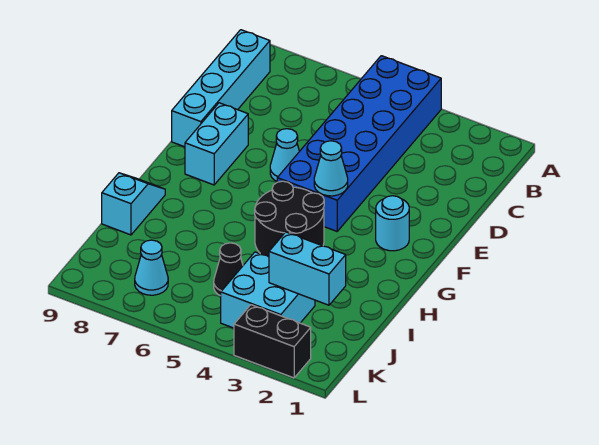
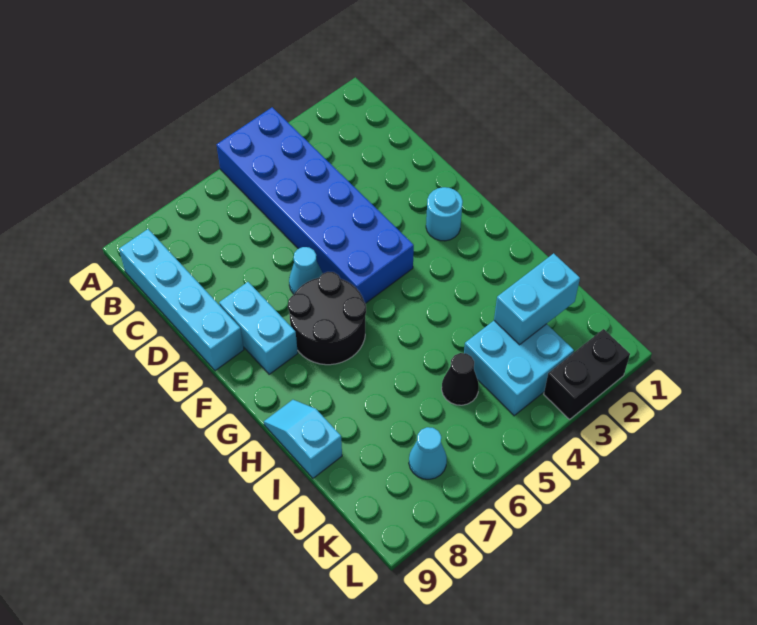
cyan cone F4 level 2 -> none
black round brick G4:H5 level 1 -> black round brick F6:G7 level 1

